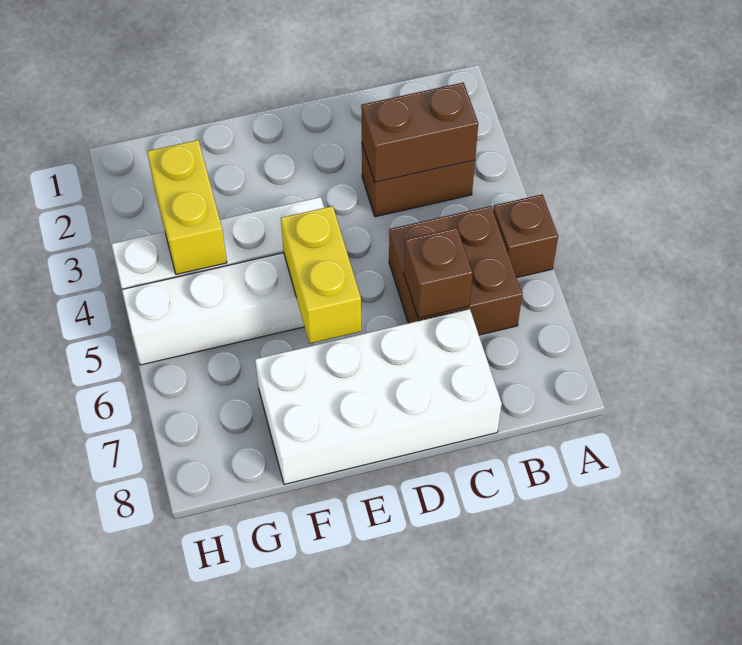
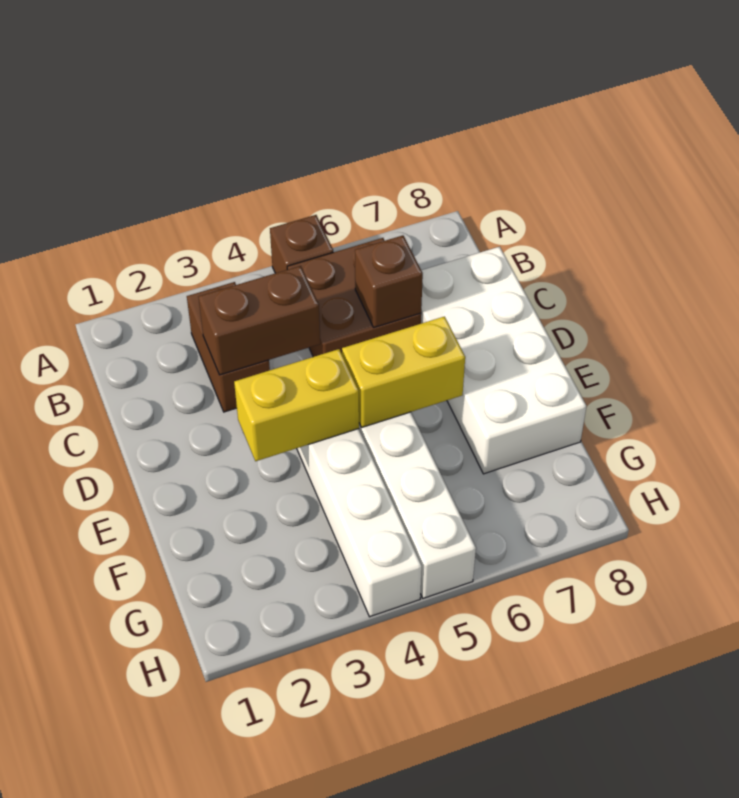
brown brick B3:C3 level 2 -> brown brick C3:C4 level 2
yellow brick G3:G4 level 2 -> yellow brick E3:E4 level 2

